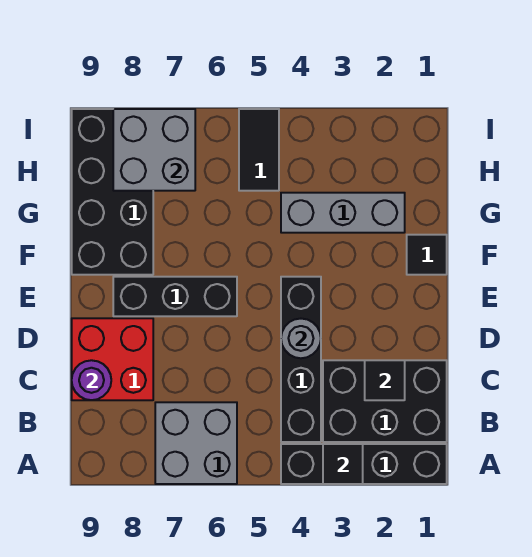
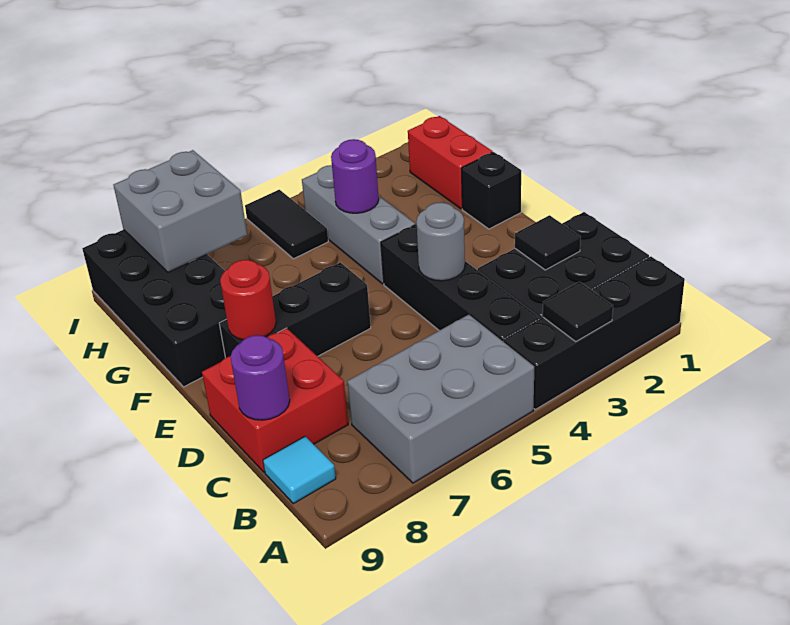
grey brick A6:B7 level 1 -> grey brick A5:B7 level 1
none -> cyan tile B9 level 1
none -> red round brick E8 level 2
black tile F1 level 1 -> black brick F1 level 1
none -> red brick G1:H1 level 1
grey brick G2:G4 level 1 -> grey brick F4:H4 level 1
none -> purple round brick G4 level 2

